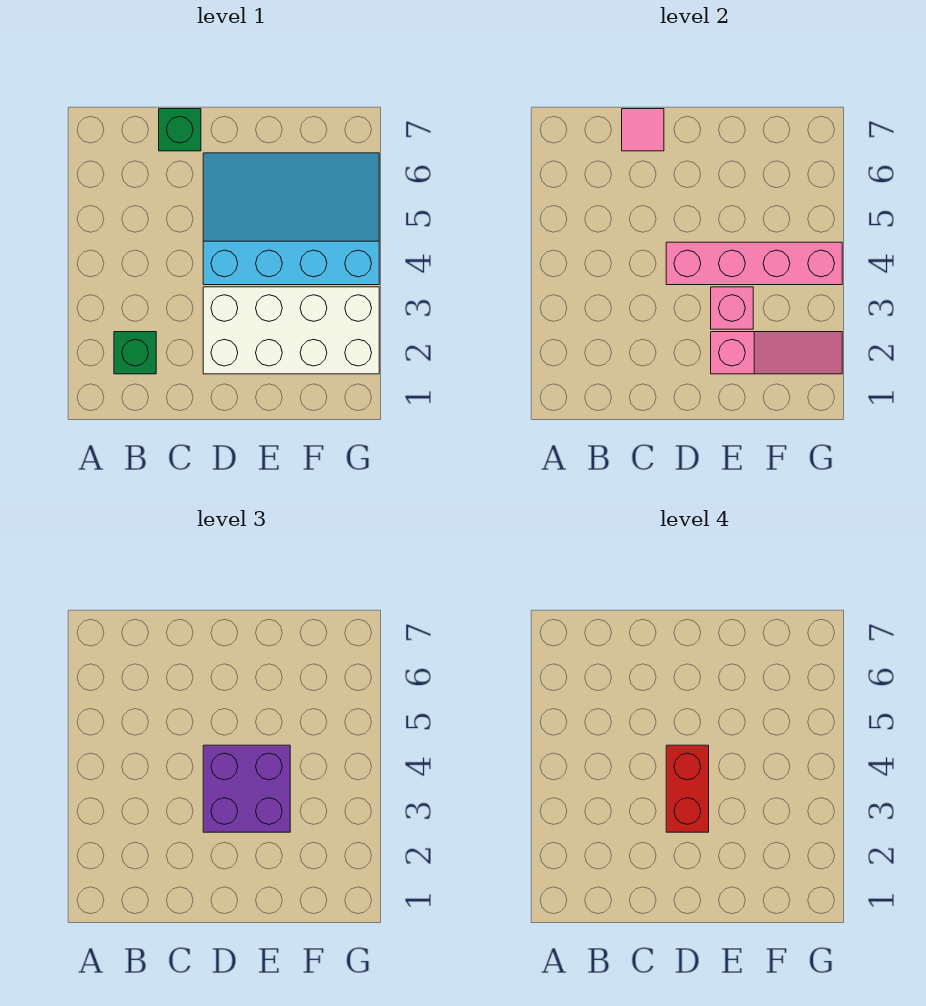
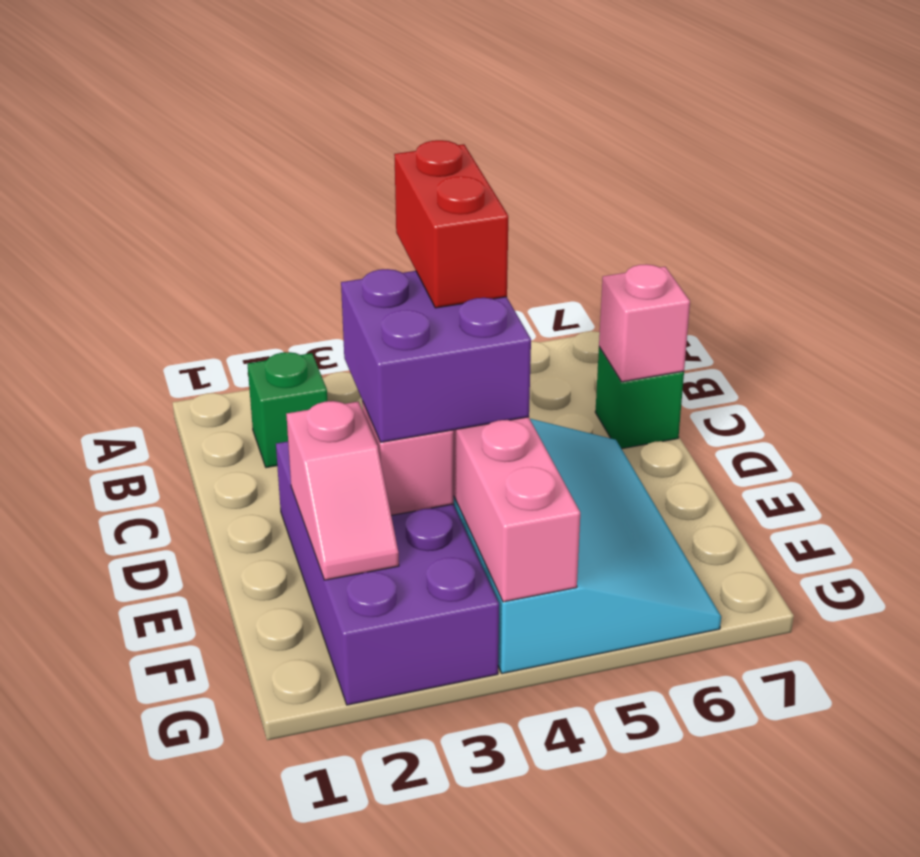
pink tile C7 level 2 -> pink brick C7 level 2
white brick D2:G3 level 1 -> purple brick D2:G3 level 1
red brick D3:D4 level 4 -> red brick C4:D4 level 4
pink slope E2:G2 level 2 top E -> pink slope E2:F2 level 2 top E

